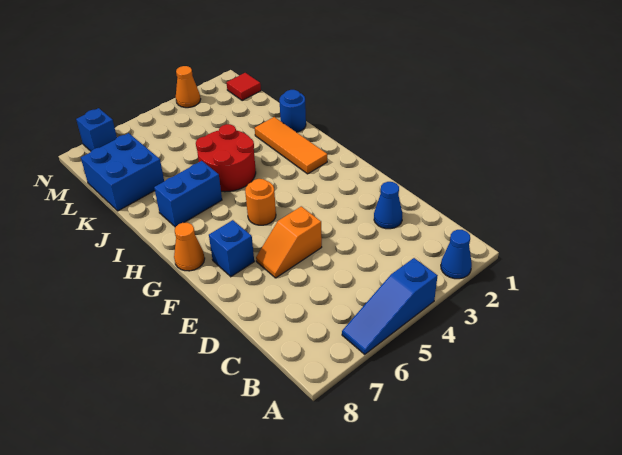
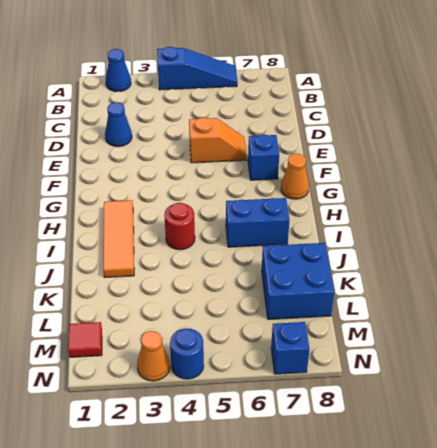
orange round brick G5 level 1 -> none
red round brick I4:J5 level 1 -> red round brick I4 level 1
blue round brick J1 level 1 -> blue round brick N4 level 1

